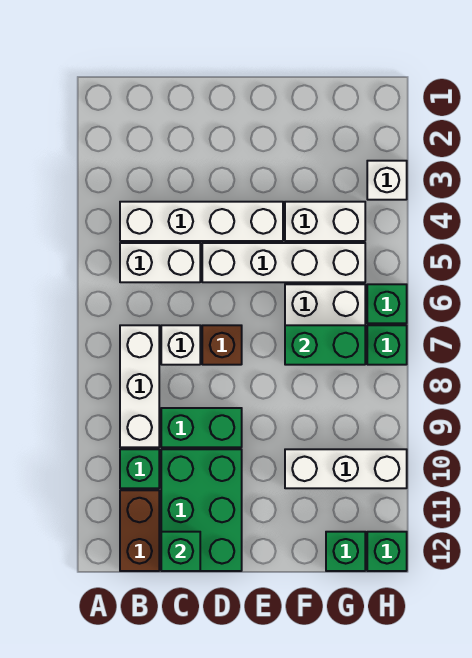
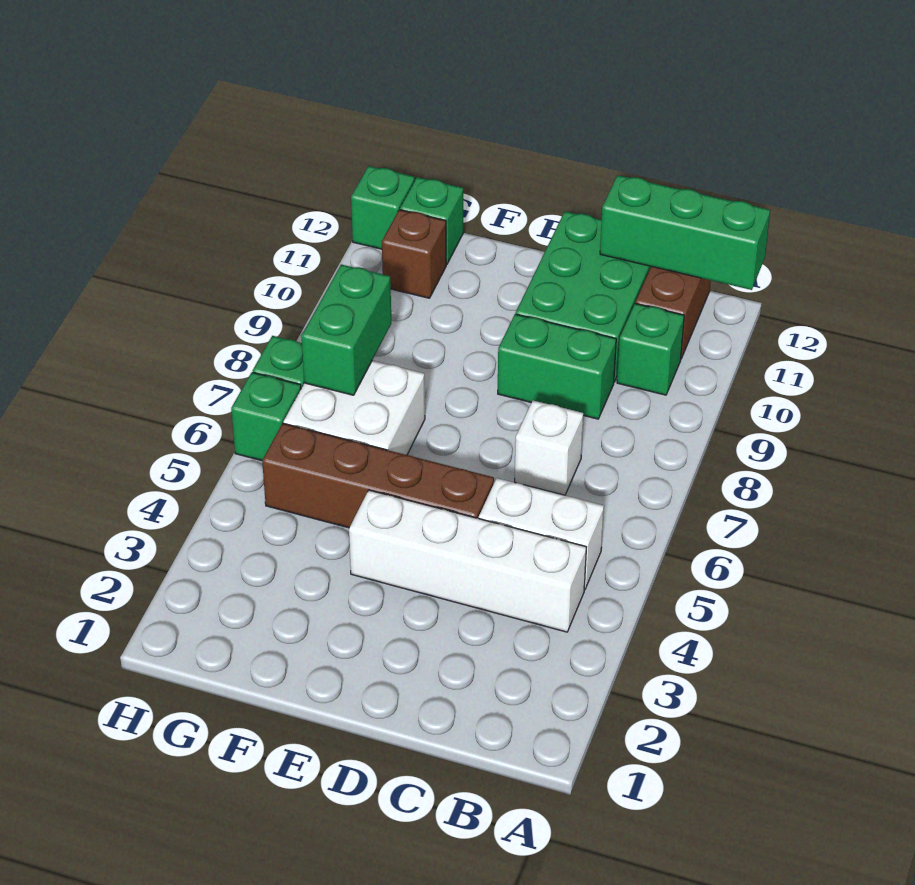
white brick B7:B9 level 1 -> none
green brick C12 level 2 -> green brick A12:C12 level 2
white brick D5:G5 level 1 -> brown brick D5:G5 level 1
brown brick D7 level 1 -> brown brick G11 level 1
white brick F4:G4 level 1 -> none
green brick F7:G7 level 2 -> green brick G7:G8 level 2
white brick F10:H10 level 1 -> none
white brick H3 level 1 -> none

